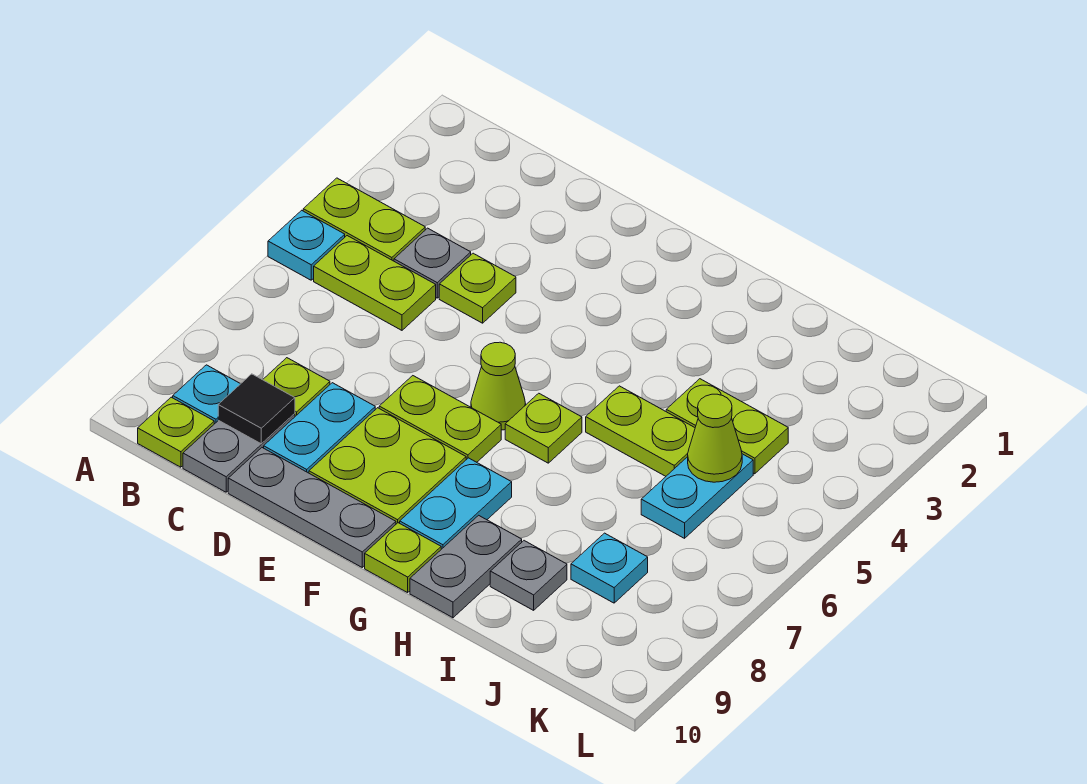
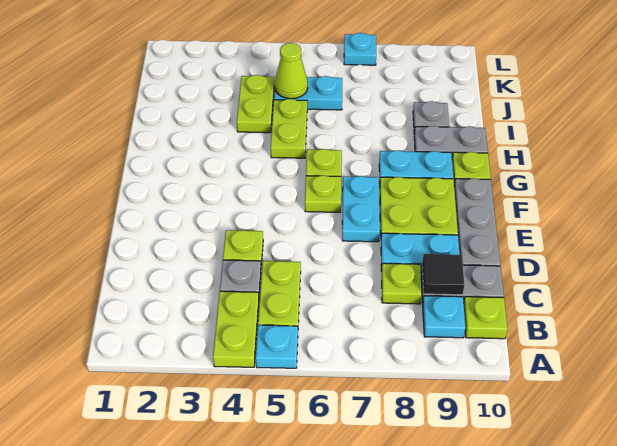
lime plate E7:F7 level 1 -> cyan plate E7:F7 level 1
lime cone F6 level 1 -> lime plate F6 level 1
cyan plate J8 level 1 -> cyan plate L7 level 1

